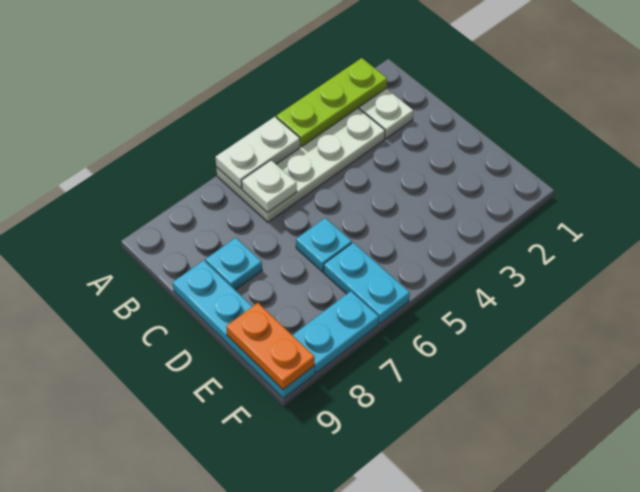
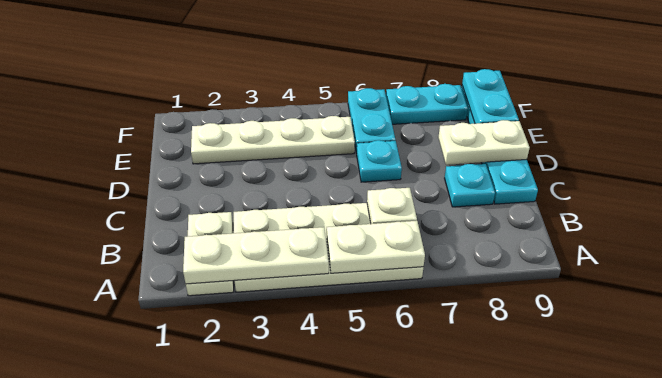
lime plate A2:A4 level 2 -> white plate A2:A4 level 2
none -> white plate D8:D9 level 2
none -> white plate E2:E5 level 1
orange plate E9:F9 level 2 -> cyan plate E9:F9 level 2

